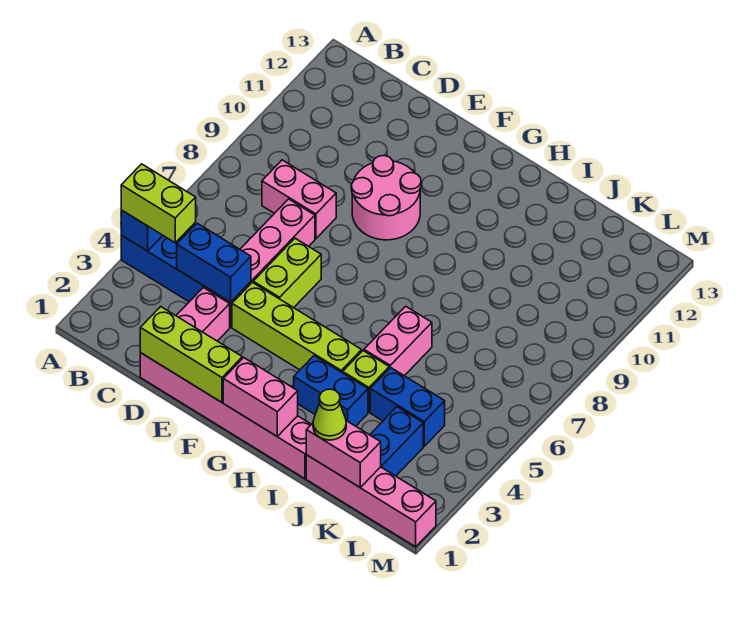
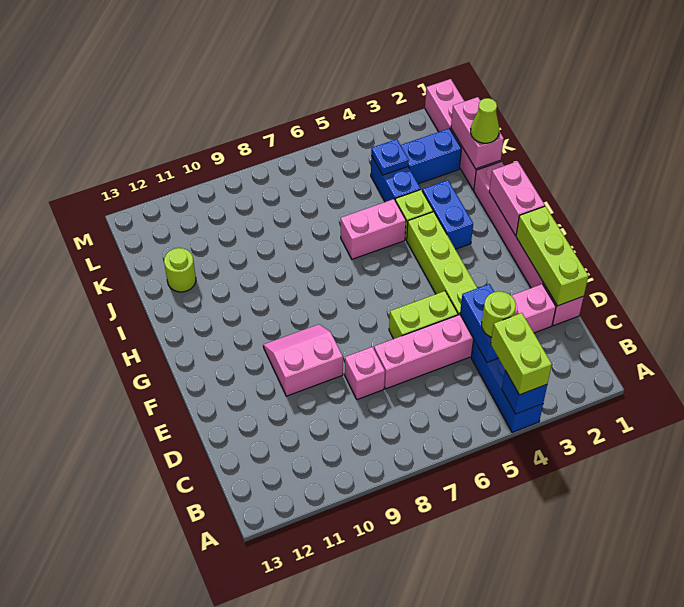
none -> lime round brick C4 level 3
pink brick C8:D8 level 1 -> pink brick D8 level 1
pink round brick E9:F10 level 1 -> pink slope E9:F10 level 1 top E
none -> lime round brick J12 level 1
none -> blue plate K4 level 2

